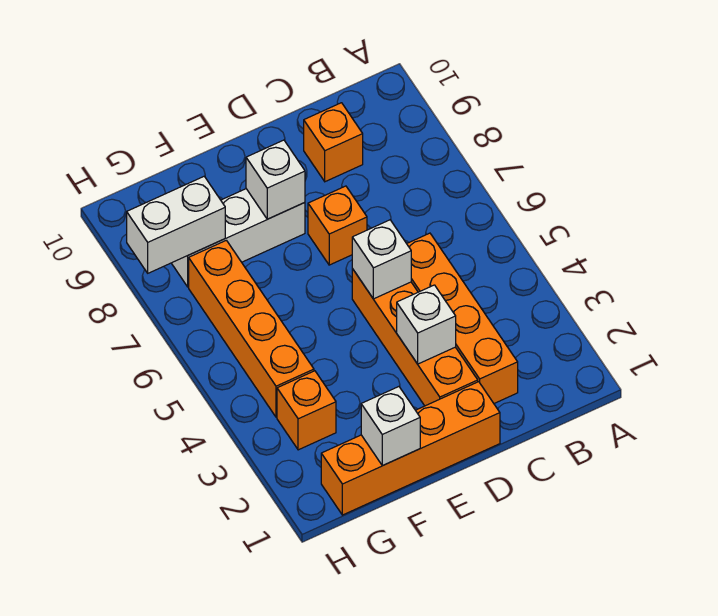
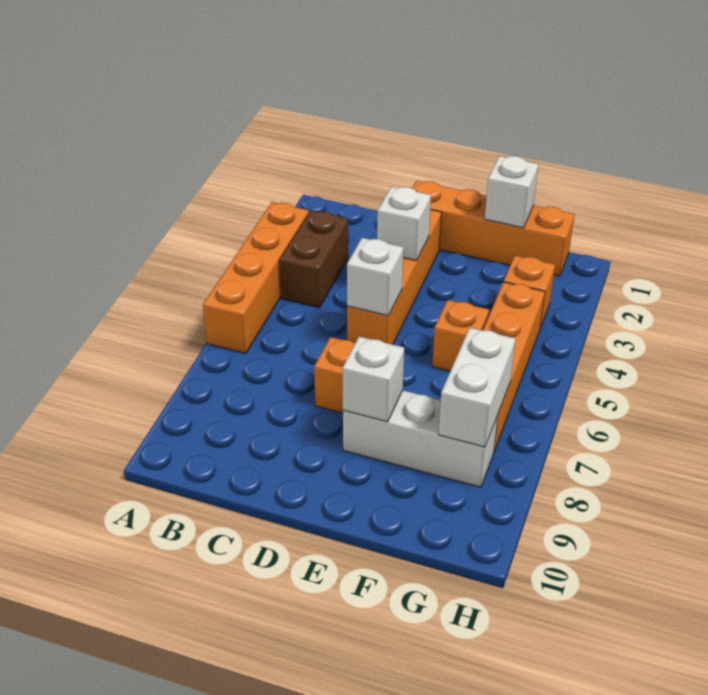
none -> brown brick B3:B4 level 1
orange brick C2:C5 level 1 -> orange brick A3:A6 level 1
orange brick C9 level 1 -> orange brick F5 level 1
white brick G8:H8 level 2 -> white brick G7:G8 level 2

